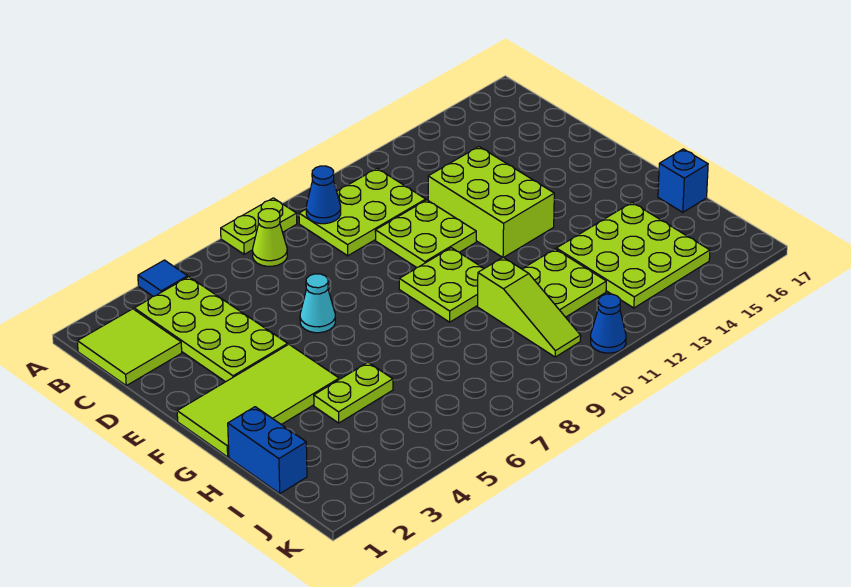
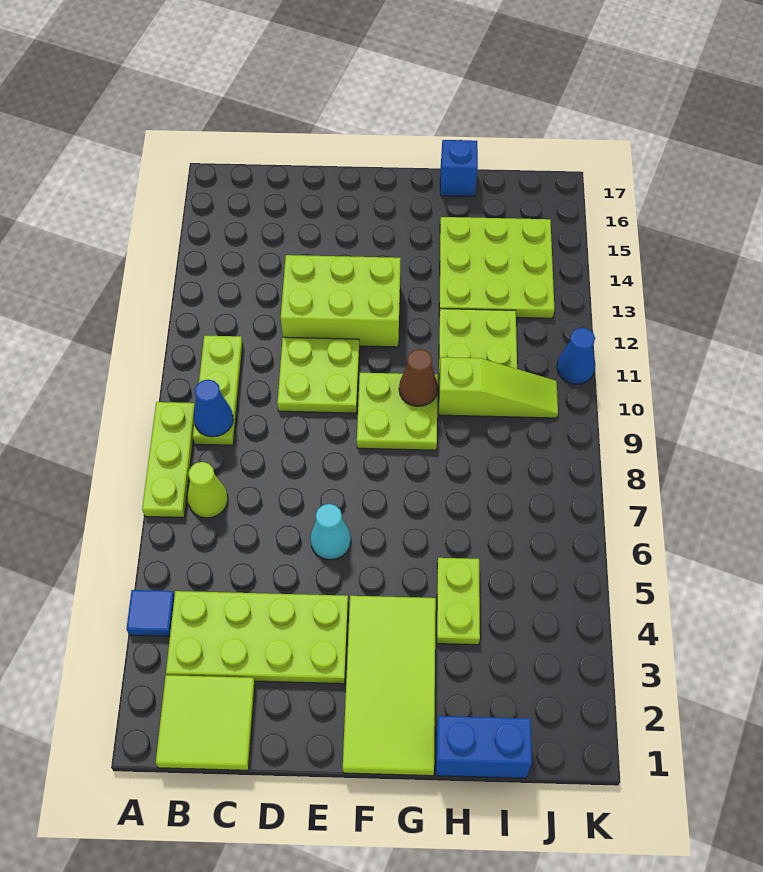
lime plate A7:A8 level 1 -> lime plate A7:A9 level 1
lime plate B9:C11 level 1 -> lime plate B9:B11 level 1
none -> brown cone G10 level 2

